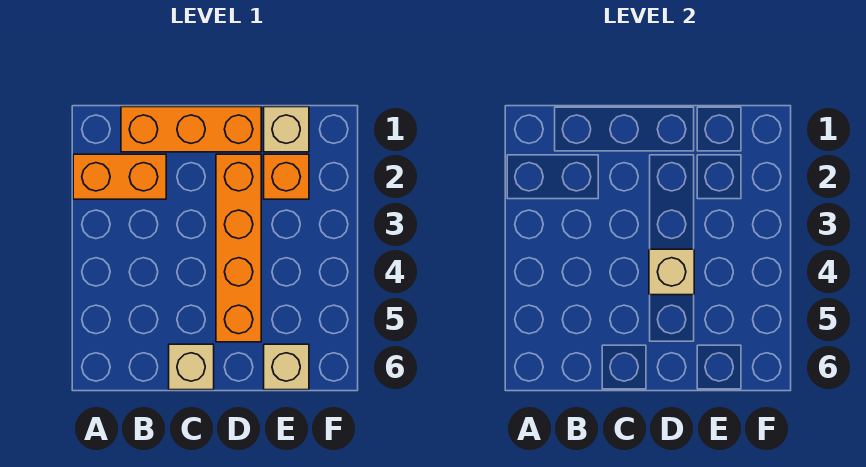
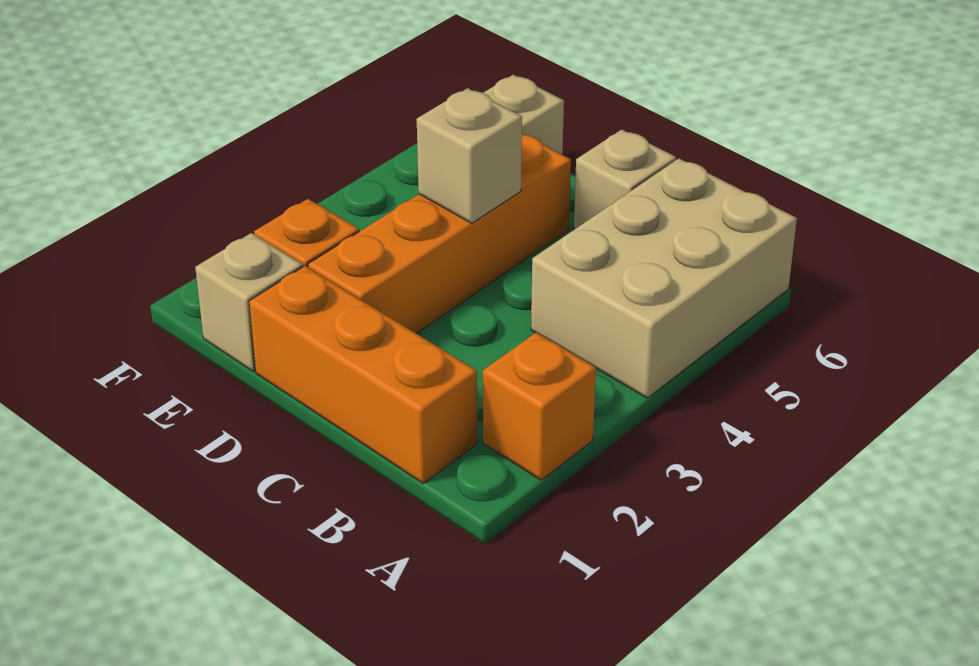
orange brick A2:B2 level 1 -> orange brick A2 level 1
none -> tan brick A4:B6 level 1

